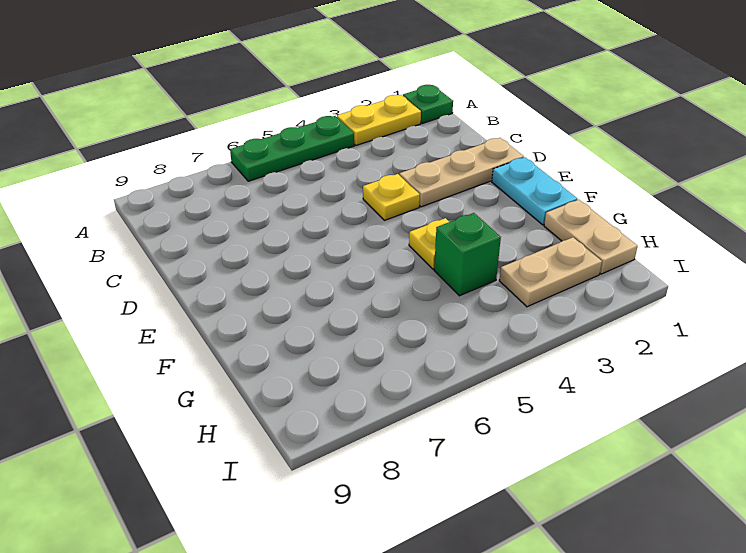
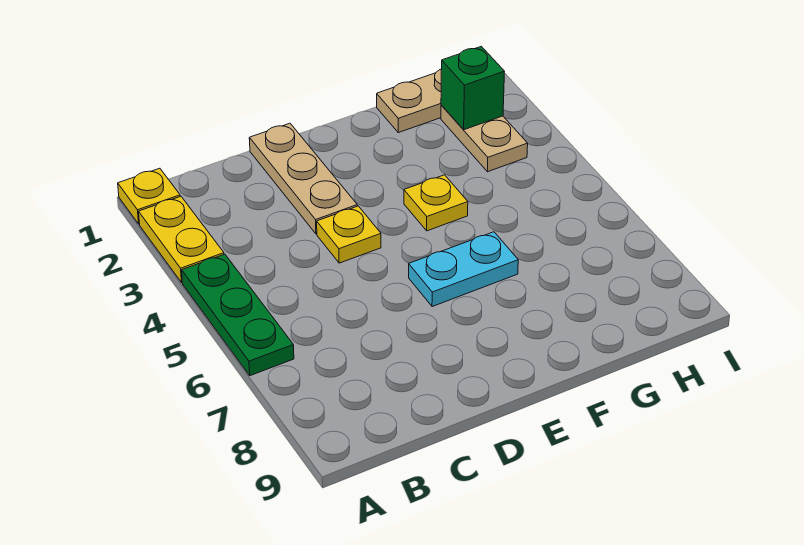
green plate A1 level 1 -> yellow plate A1 level 1
cyan plate E1:F1 level 1 -> cyan plate E6:F6 level 1
green brick G4 level 1 -> green brick H2 level 2

